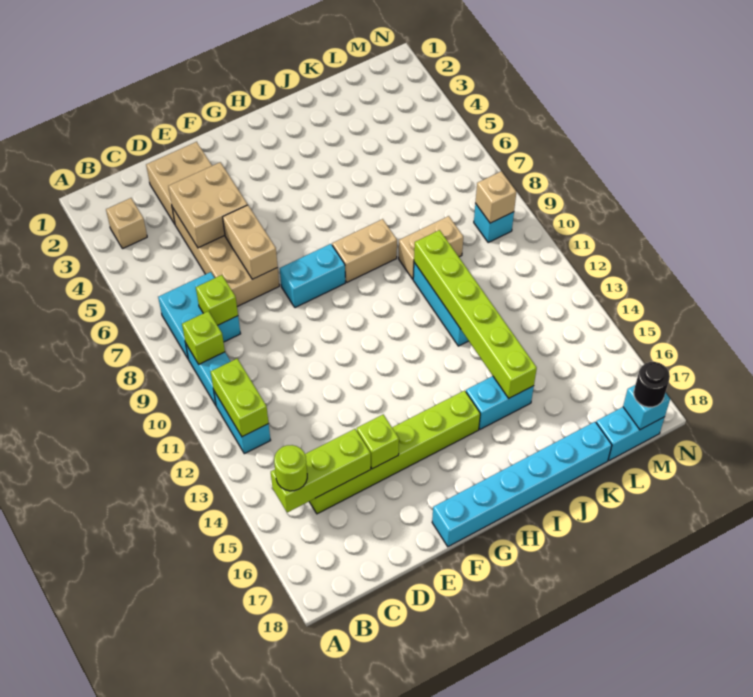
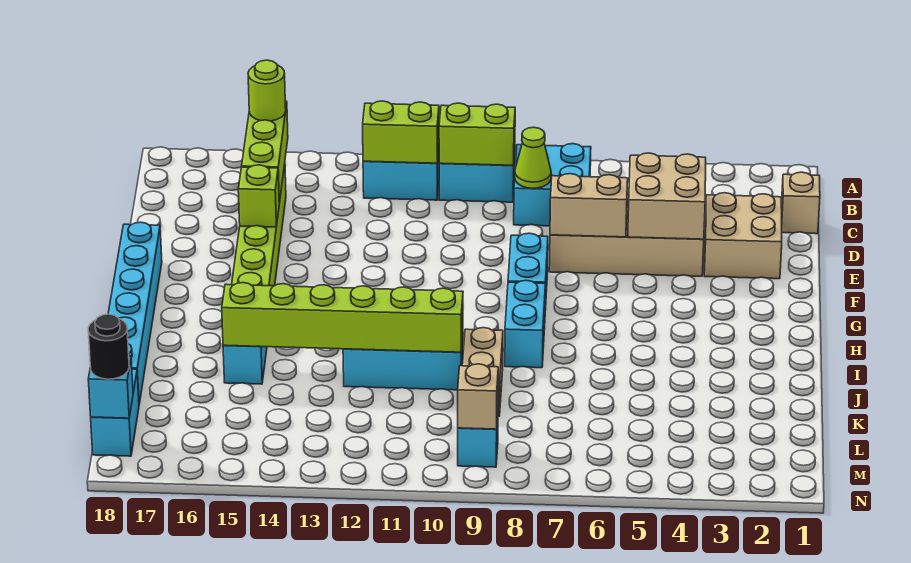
tan brick B3 level 1 -> tan brick C1 level 1
lime brick B9 level 2 -> lime brick B9:B10 level 2
lime brick C8 level 2 -> lime cone C8 level 2
tan brick H8:I8 level 1 -> cyan brick H8:I8 level 1

